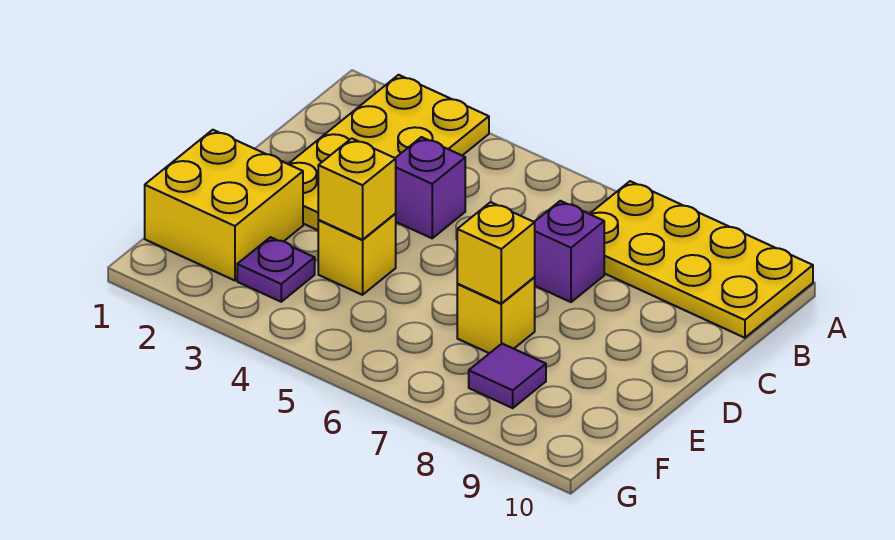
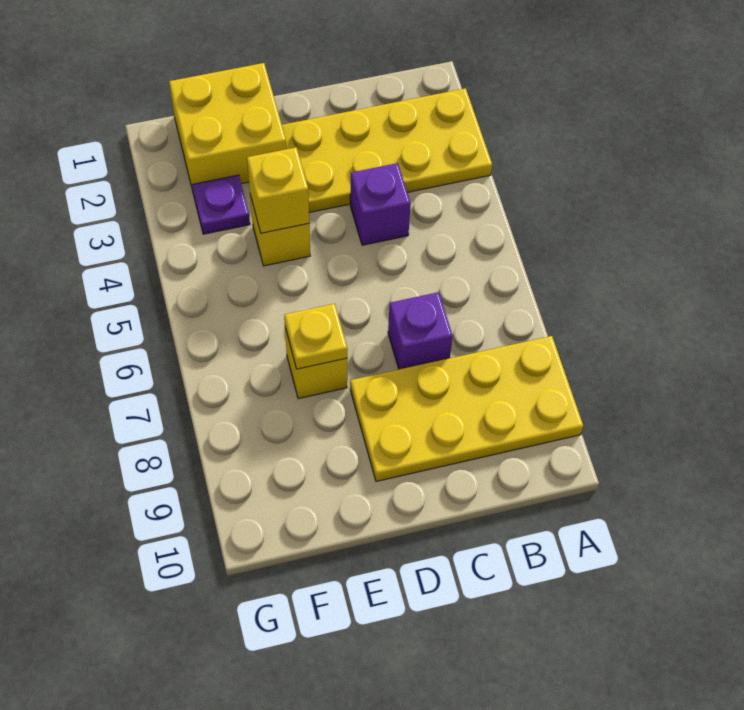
yellow plate A7:B10 level 1 -> yellow plate A8:D9 level 1
yellow brick E7 level 2 -> yellow plate E7 level 2
purple tile F8 level 1 -> none

